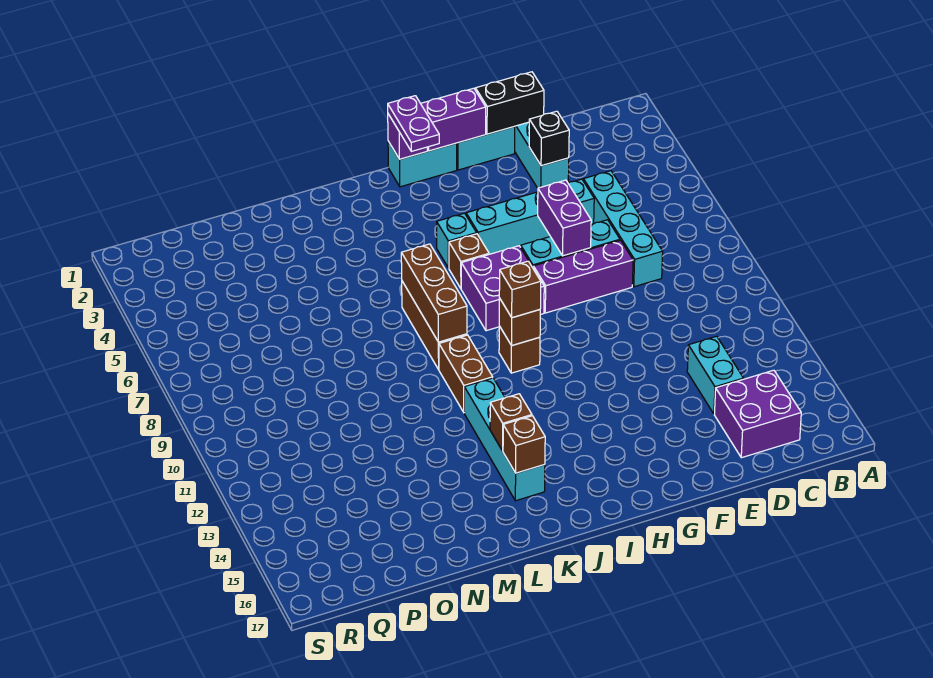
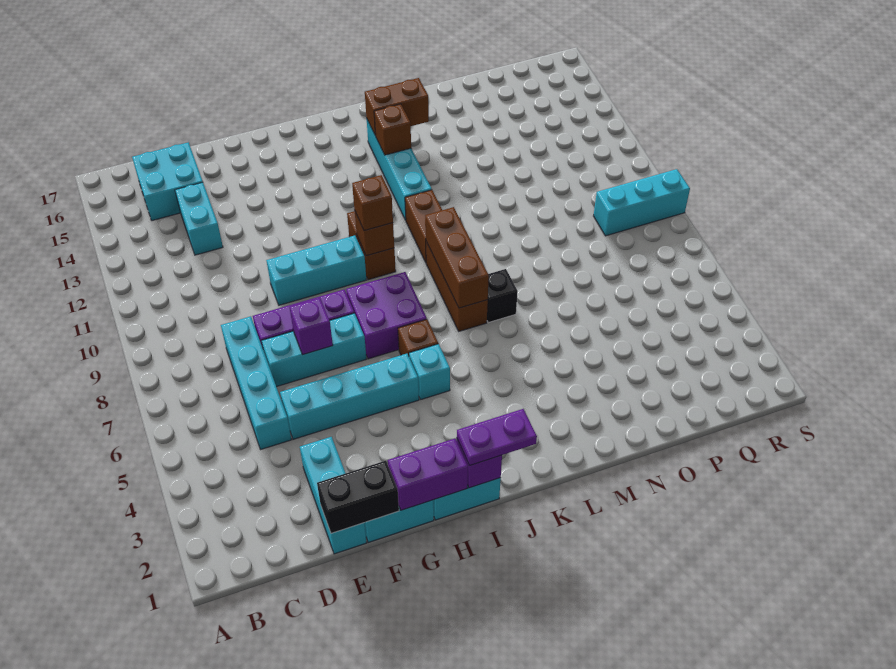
purple brick C15:D16 level 1 -> cyan brick C15:D16 level 1
black brick E3 level 2 -> black brick L7 level 1
purple brick F6:F7 level 2 -> purple brick F7 level 2
none -> cyan brick F10:H10 level 1
purple plate I1:I2 level 3 -> purple plate I1:J1 level 3
brown brick I10 level 1 -> brown brick I10:I11 level 1
brown brick K15 level 2 -> brown brick K15:L15 level 2
none -> cyan brick Q9:S9 level 1

